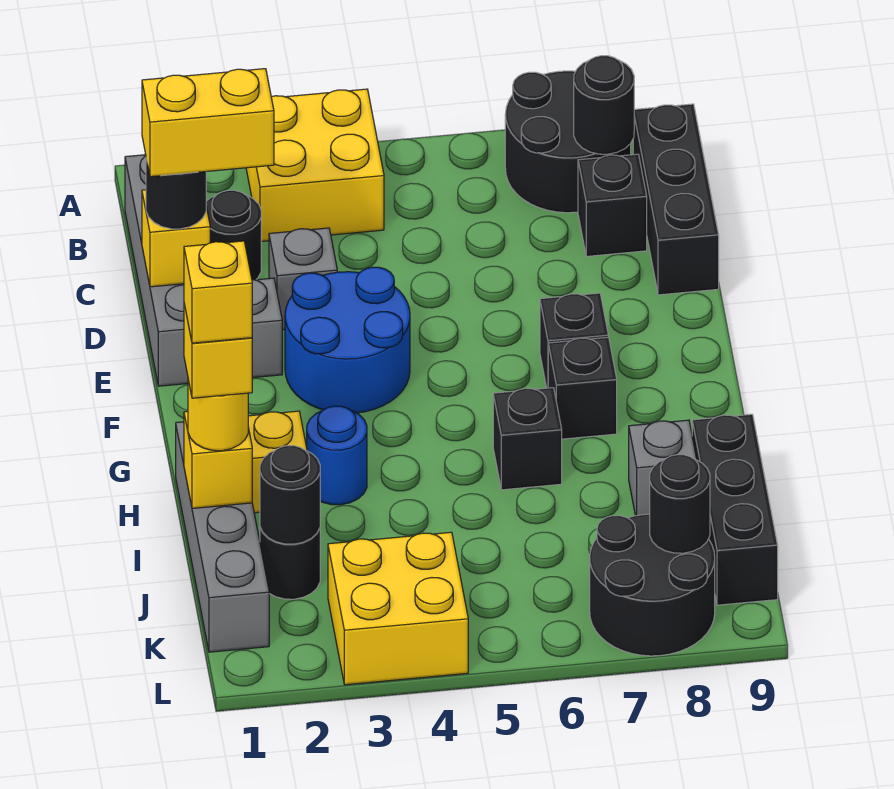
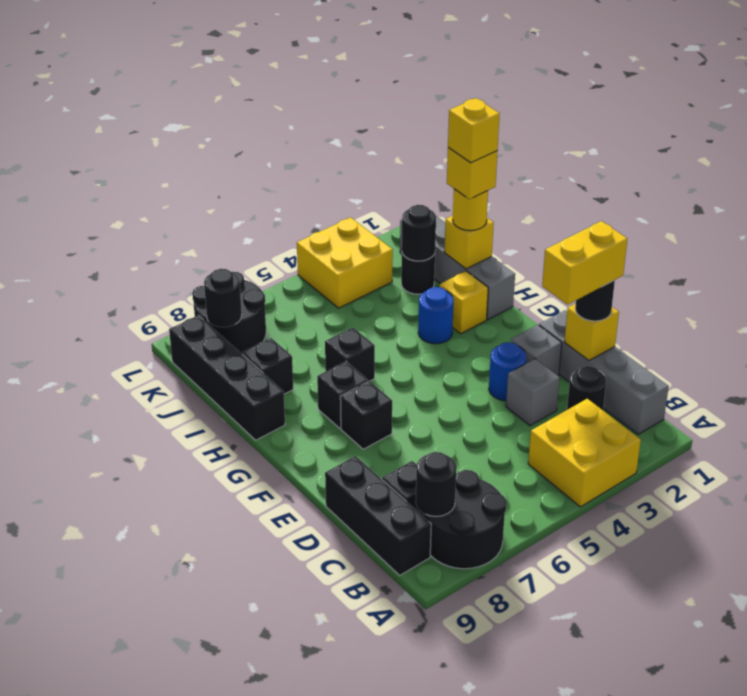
blue round brick E3:F4 level 1 -> blue round brick E3 level 1
grey brick I8 level 1 -> black brick I8 level 1
black brick I9:K9 level 1 -> black brick H9:K9 level 1

